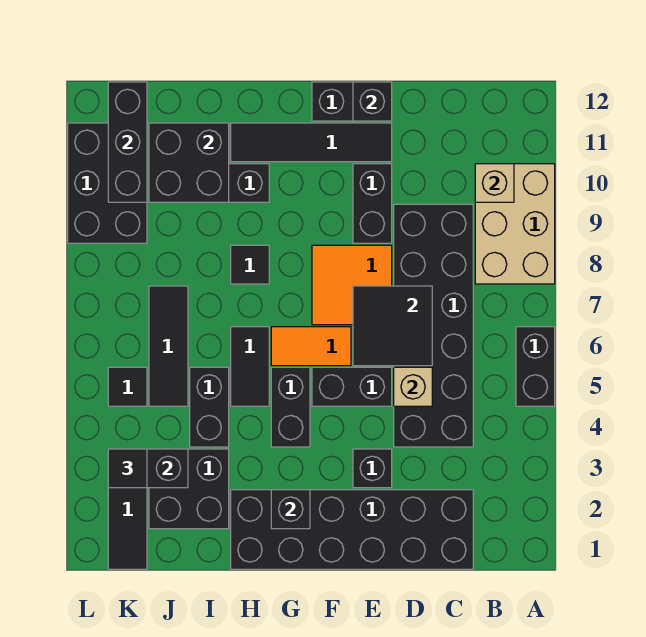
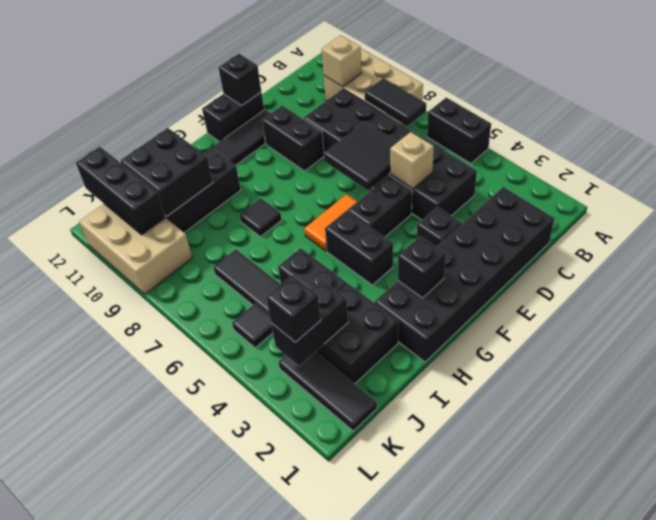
orange tile E7:F8 level 1 -> none
black tile H5:H6 level 1 -> black tile B7:B8 level 2
black tile K3 level 3 -> black brick K3 level 3
black brick K9:L11 level 1 -> tan brick K9:L11 level 1

